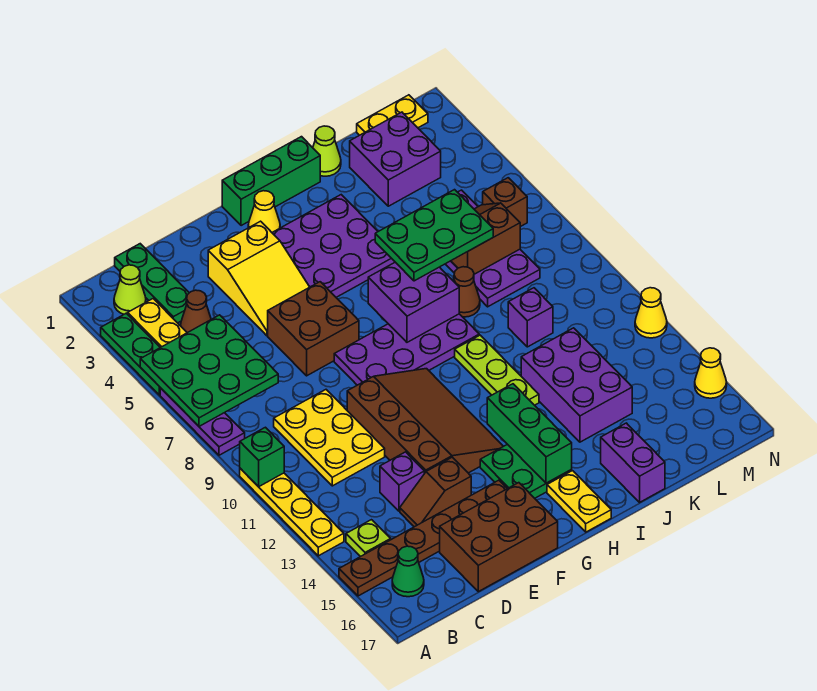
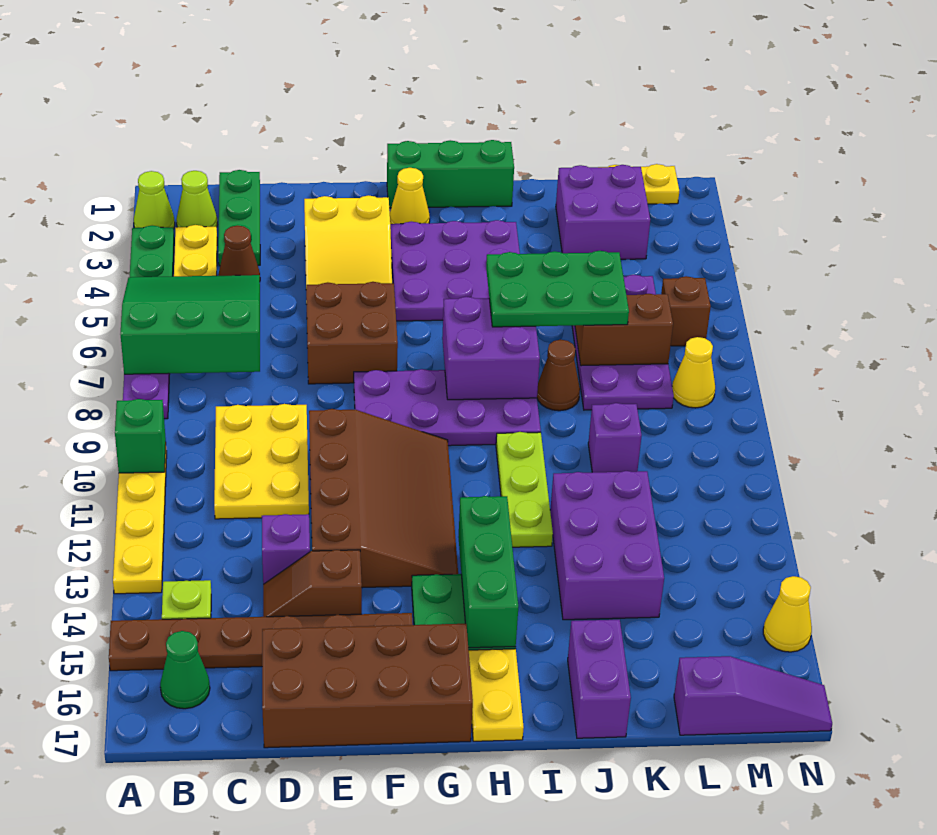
green plate A5:C7 level 2 -> green slope A5:C7 level 2 top 7
brown brick D16:F17 level 1 -> brown brick D16:G17 level 1
lime cone J1 level 1 -> lime cone A2 level 1
none -> purple slope L17:N17 level 1 top L
yellow cone N12 level 1 -> yellow cone M8 level 1

